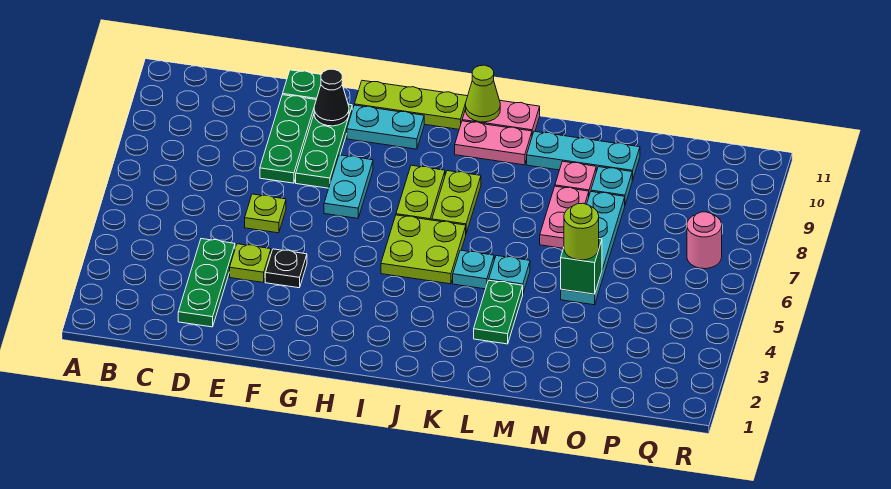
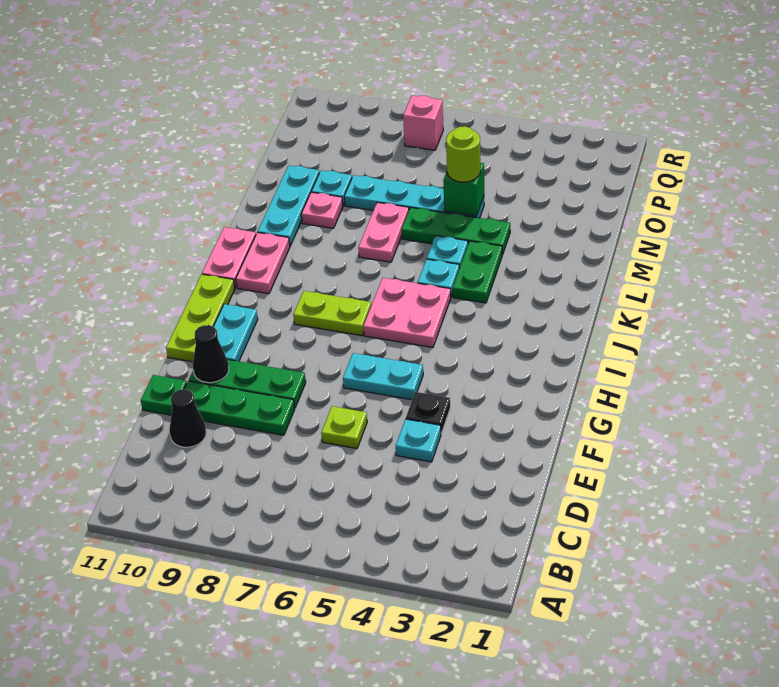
green plate D2:D4 level 1 -> green plate M4:M6 level 1
none -> black cone D10 level 1
lime plate E4 level 1 -> cyan plate E4 level 1
cyan plate G7:G8 level 1 -> cyan plate G5:G6 level 1
lime plate I5:J6 level 1 -> pink plate I5:J6 level 1
lime plate J7:J8 level 1 -> none
lime cone J11 level 2 -> none
green plate L3:L4 level 1 -> green plate K4:L4 level 1
pink plate M7:M8 level 1 -> pink plate L7:M7 level 1
pink round brick Q7 level 1 -> pink brick Q7 level 1

